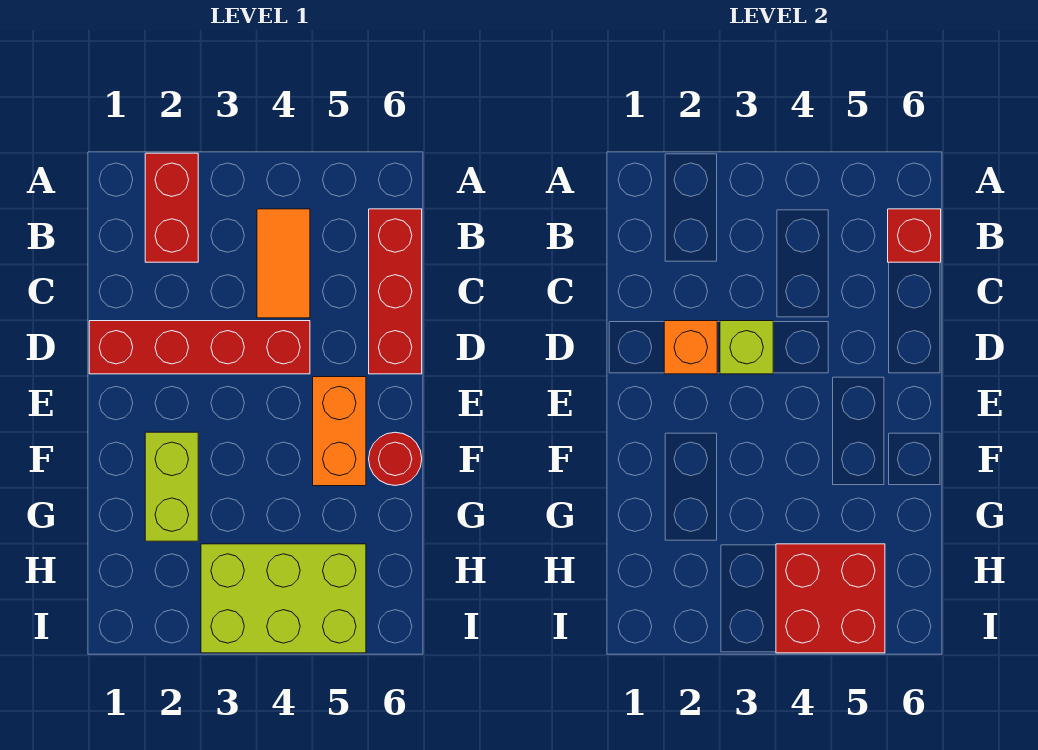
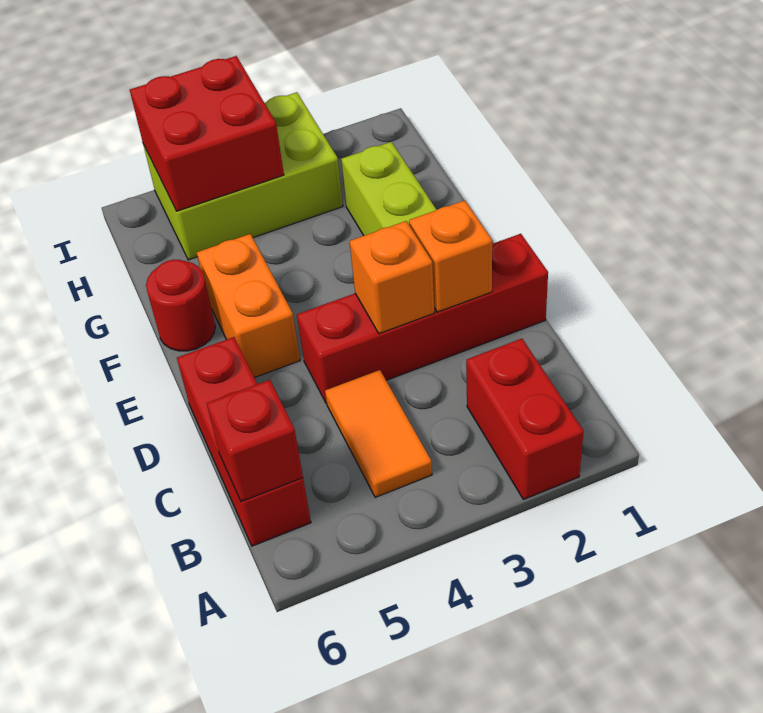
lime brick D3 level 2 -> orange brick D3 level 2

